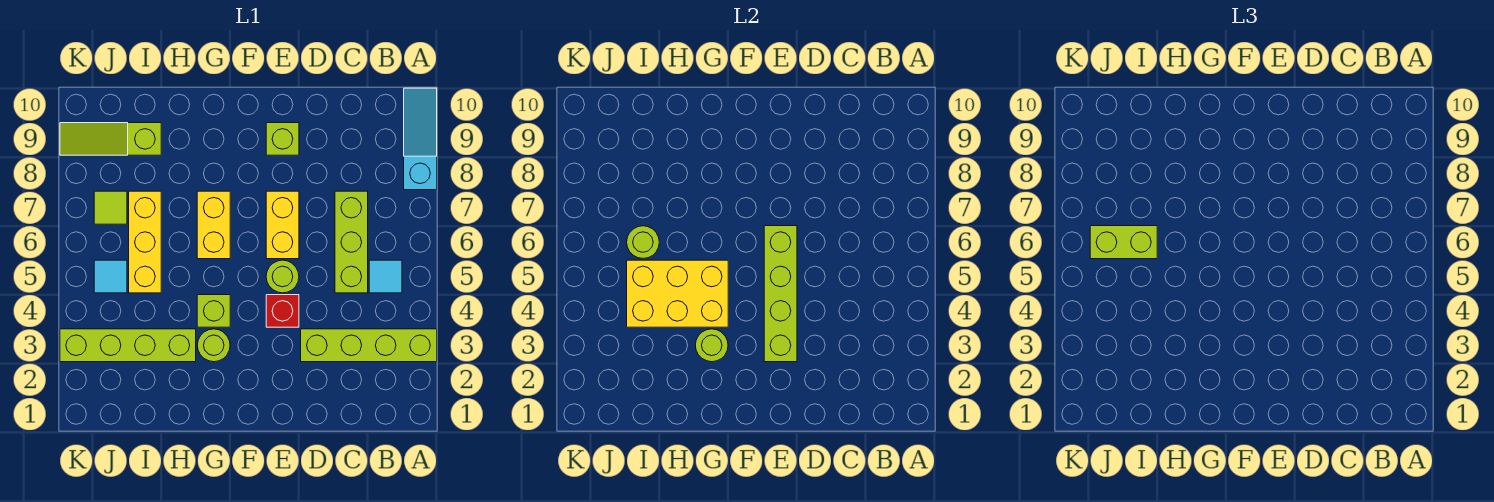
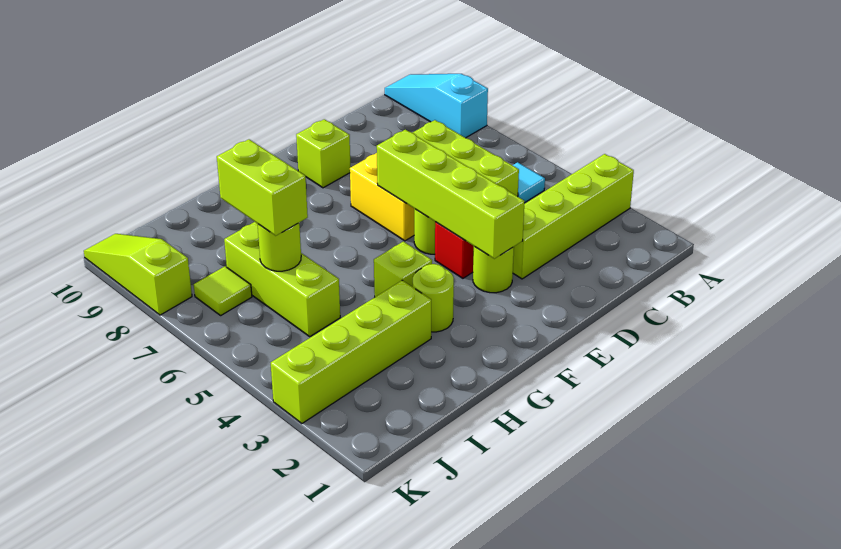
lime round brick G3 level 2 -> lime round brick E3 level 1
yellow brick G4:I5 level 2 -> none
yellow brick G6:G7 level 1 -> none
yellow brick I5:I7 level 1 -> lime brick I5:I7 level 1
lime brick I6:J6 level 3 -> lime brick I6:I7 level 3
lime slope I9:K9 level 1 top I -> lime slope K8:K10 level 1 top 8
cyan tile J5 level 1 -> none

